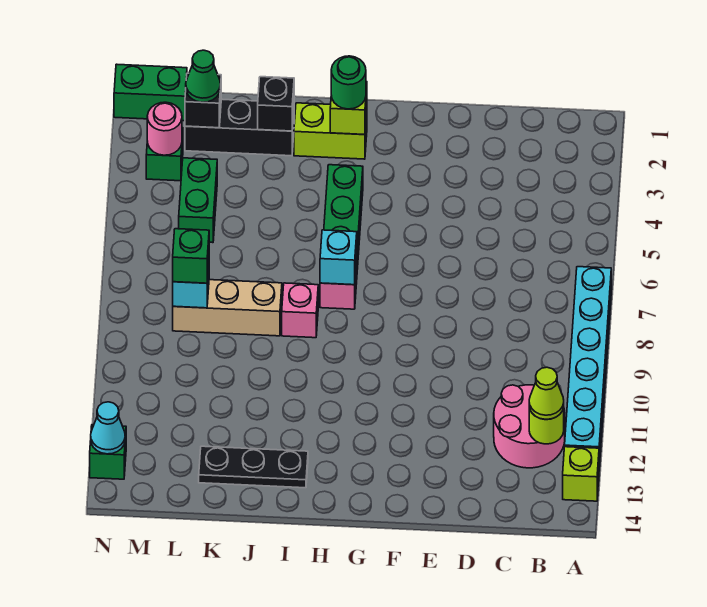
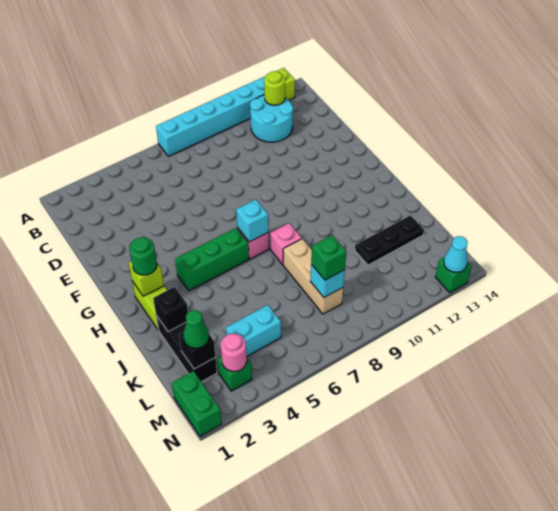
pink round brick B11:C12 level 1 -> cyan round brick B11:C12 level 1
lime cone B12 level 3 -> none
black plate I13:K13 level 1 -> black plate K11:K13 level 1
green brick L4:L5 level 1 -> cyan brick L4:L5 level 1

